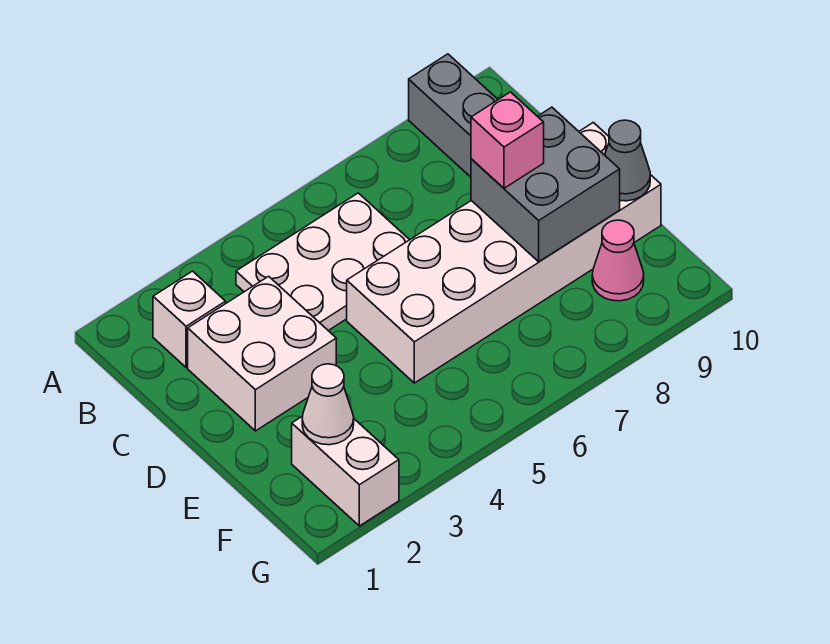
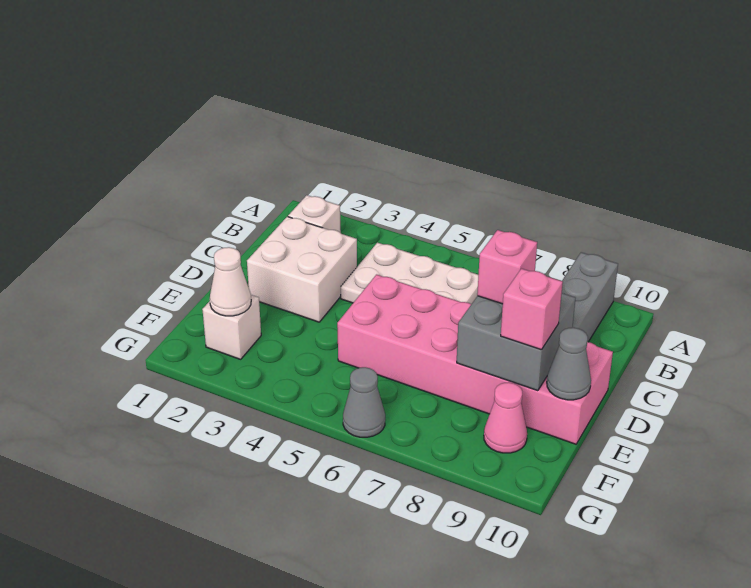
white brick D5:E10 level 1 -> pink brick D5:E10 level 1
none -> pink brick E9 level 3
white brick F2:G2 level 1 -> white brick F2 level 1
none -> grey cone G6 level 1

